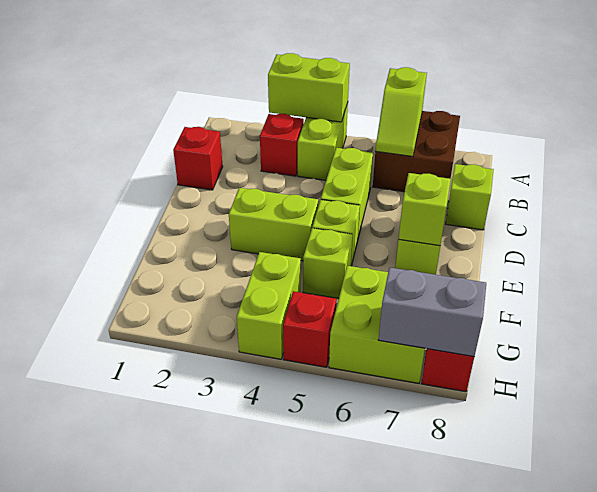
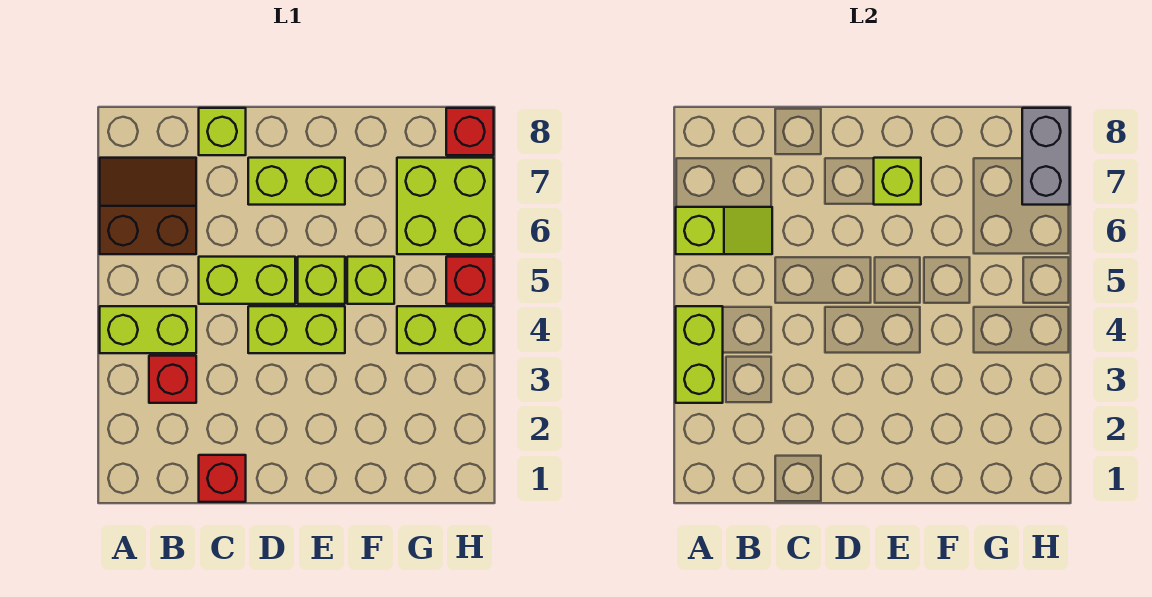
brown brick A6:B7 level 1 -> brown slope A6:B7 level 1 top 6
lime brick E3:E4 level 1 -> lime brick D4:E4 level 1

